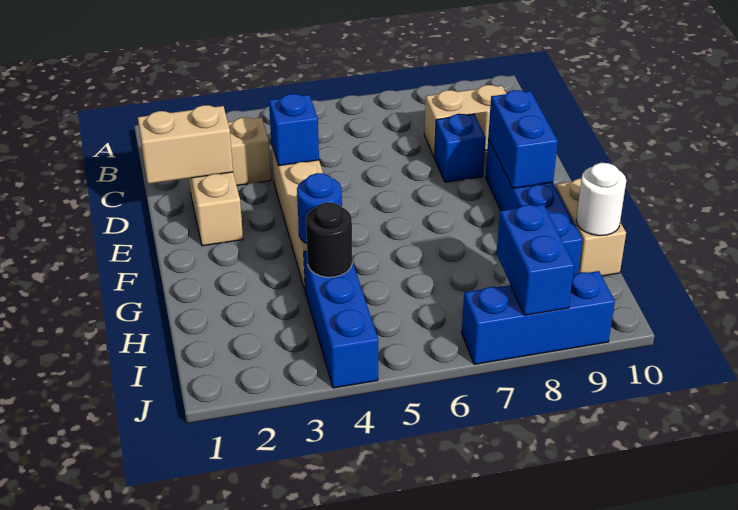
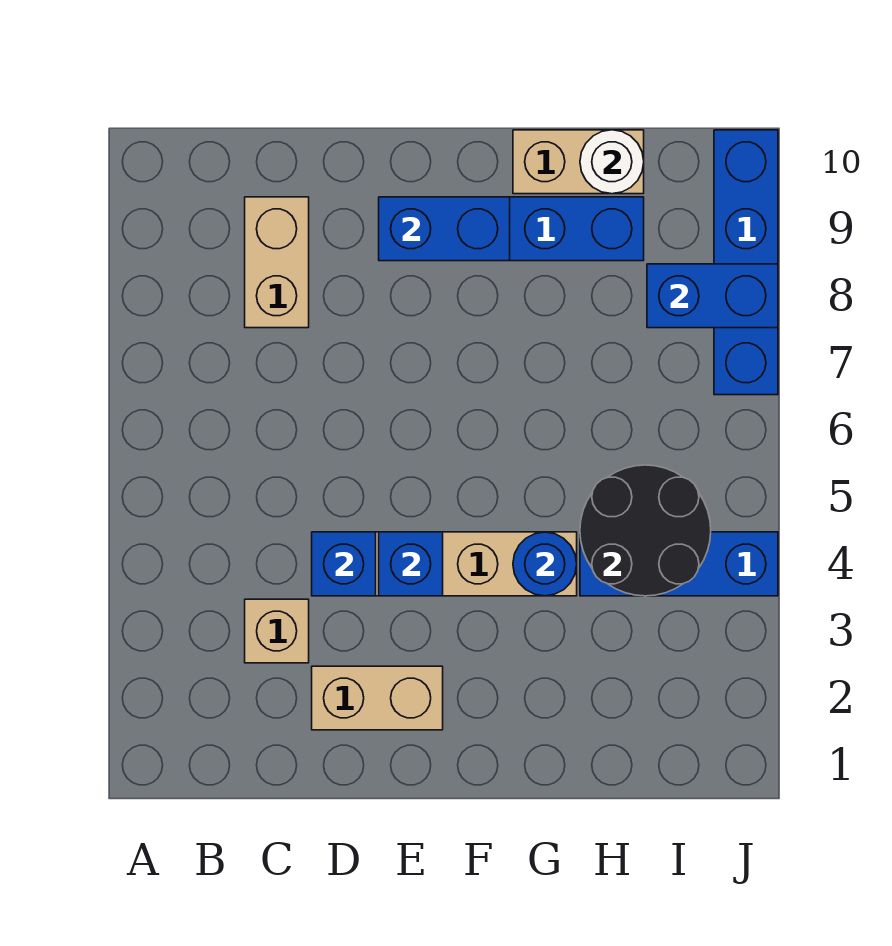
tan brick D1:D2 level 2 -> none
blue brick D8 level 1 -> blue brick E4 level 2
black round brick H4 level 2 -> black round brick H4:I5 level 2
blue brick J7:J9 level 1 -> blue brick J7:J10 level 1

